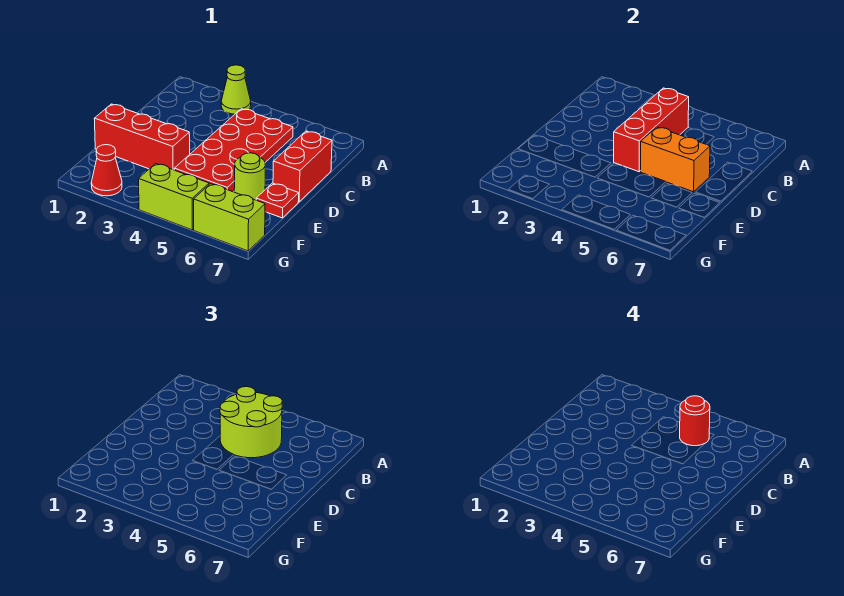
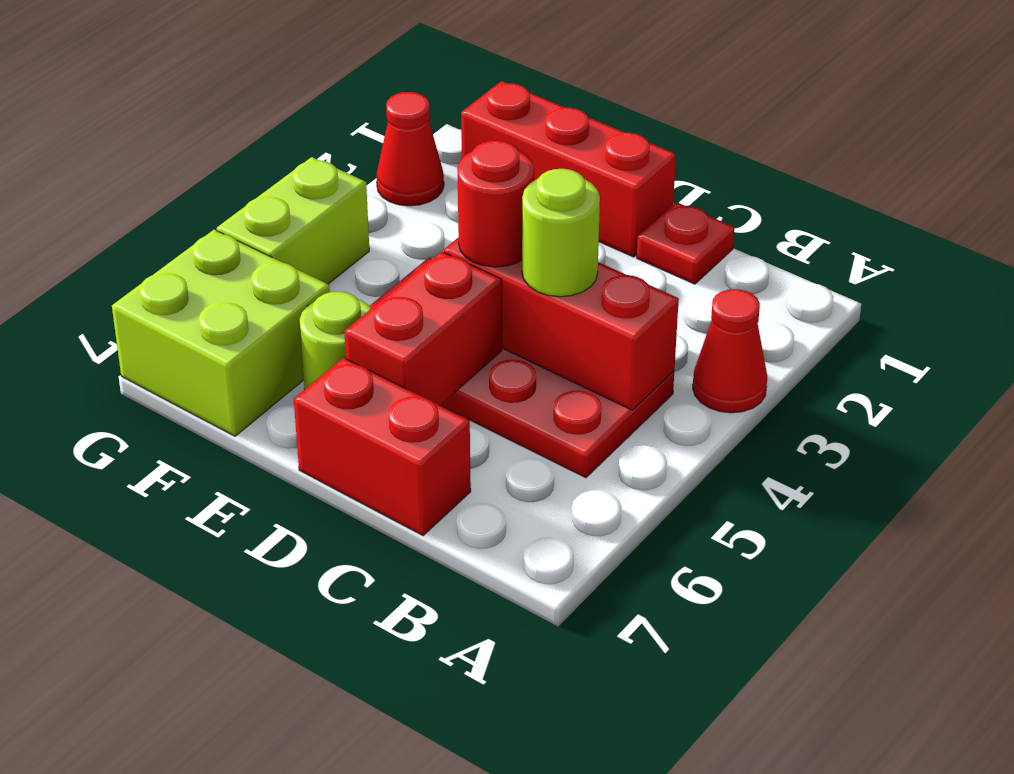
lime cone A3 level 1 -> red cone A3 level 1
lime round brick B4:C5 level 3 -> lime round brick C4 level 3
red round brick B5 level 4 -> red round brick D4 level 3
orange brick D5:D6 level 2 -> red brick D5:D6 level 2
red brick E1:E3 level 1 -> red brick D1:F1 level 1
red plate E7 level 1 -> red plate C1 level 1
lime brick G6:G7 level 1 -> lime brick F6:G7 level 1

